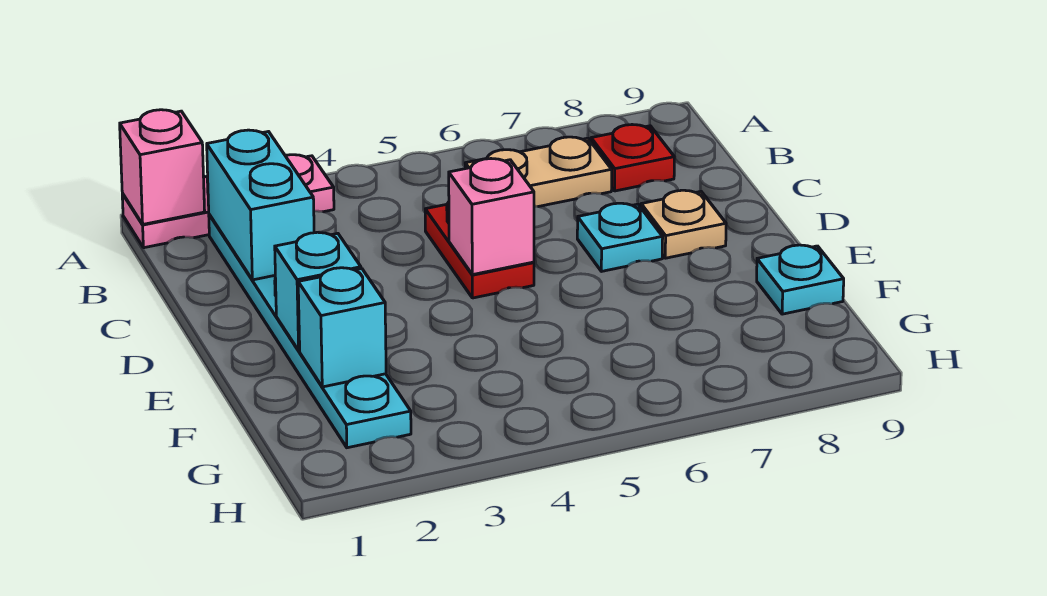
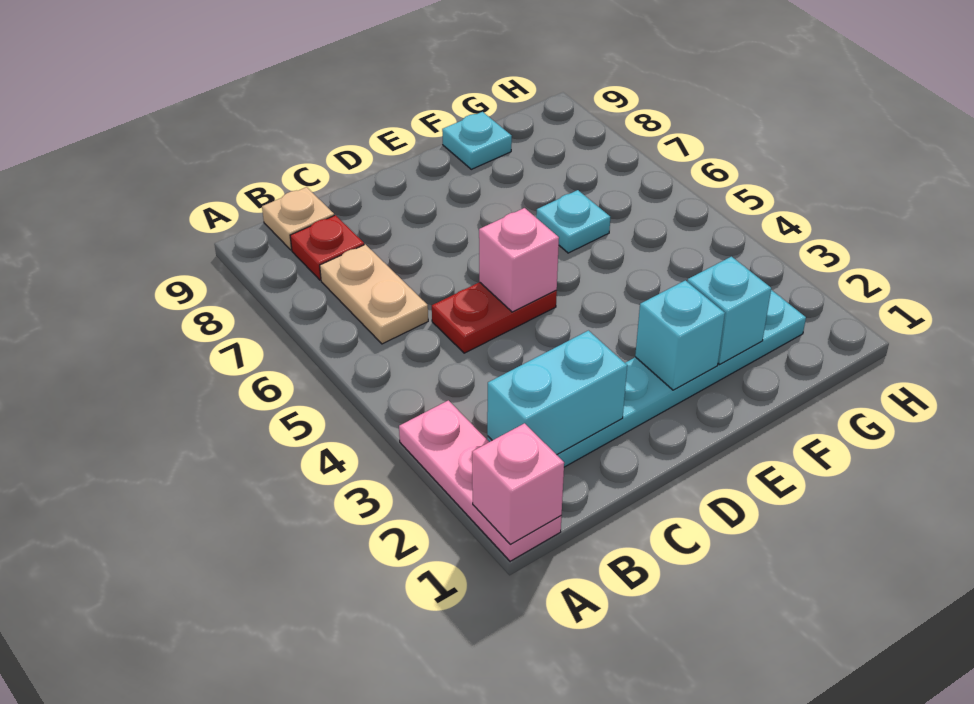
cyan plate D7 level 1 -> cyan plate F6 level 1
tan plate D8 level 1 -> tan plate B9 level 1

